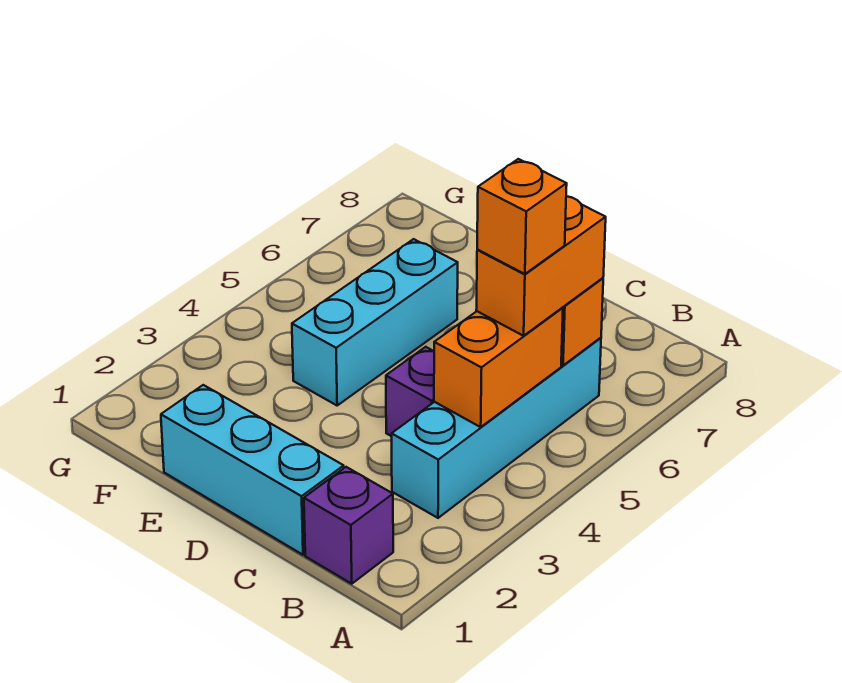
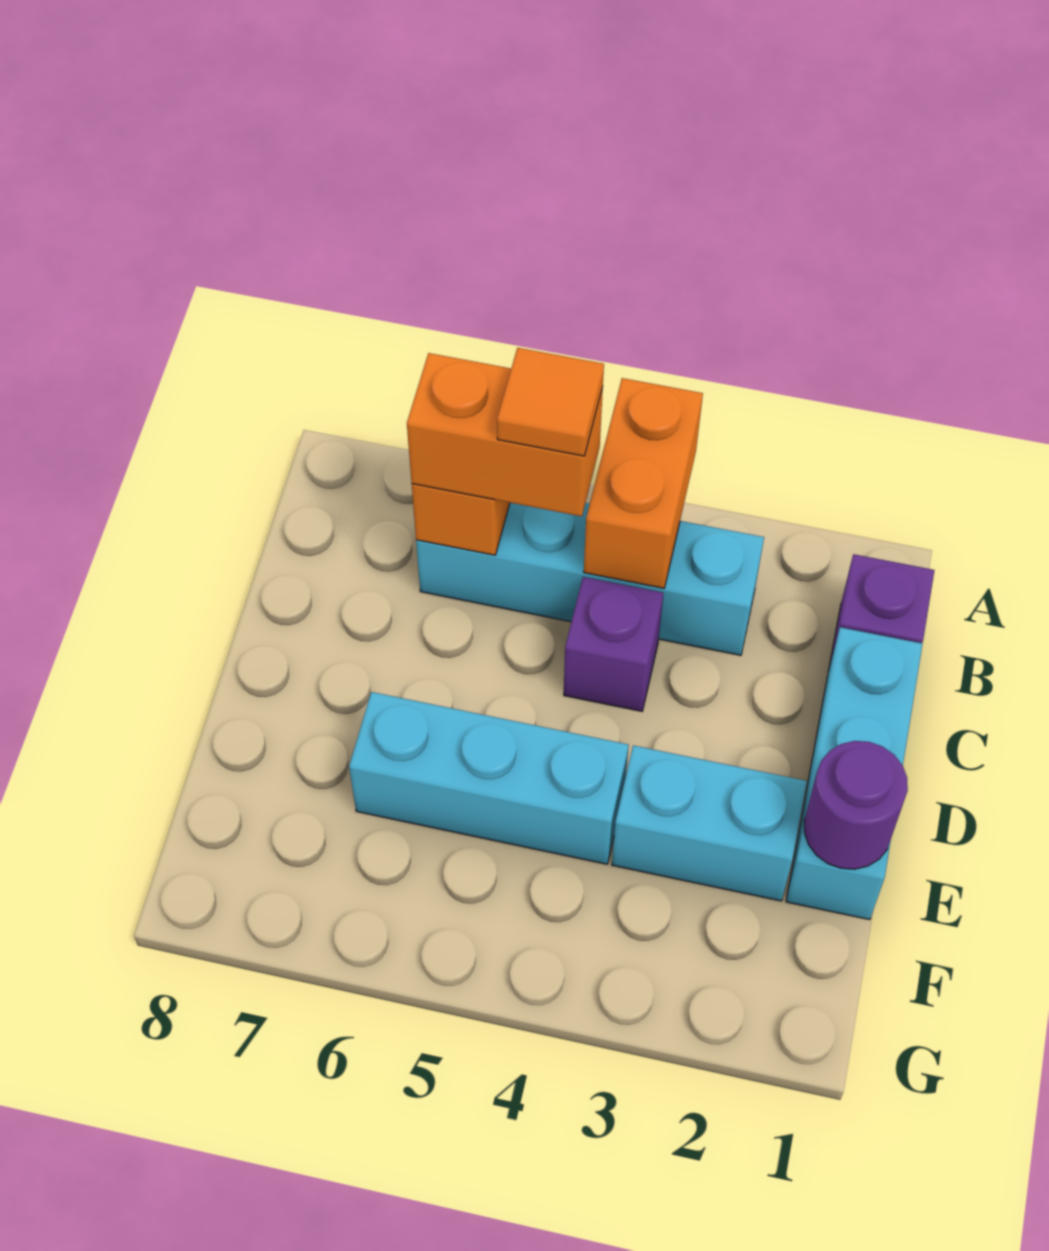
orange brick B4:B5 level 2 -> orange brick A4:B4 level 2
orange brick B5 level 4 -> orange tile B5 level 4
none -> purple round brick E1 level 2
none -> cyan brick E2:E3 level 1

